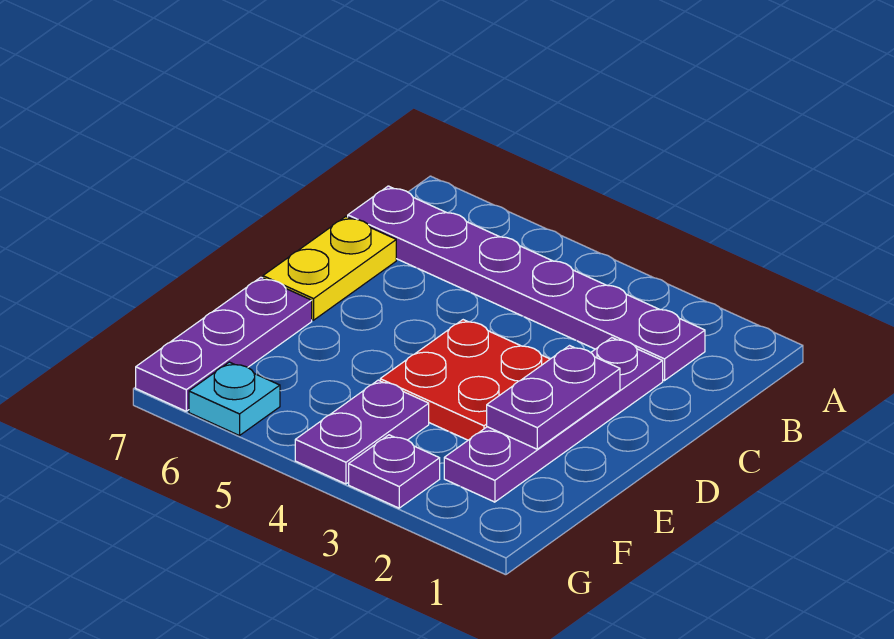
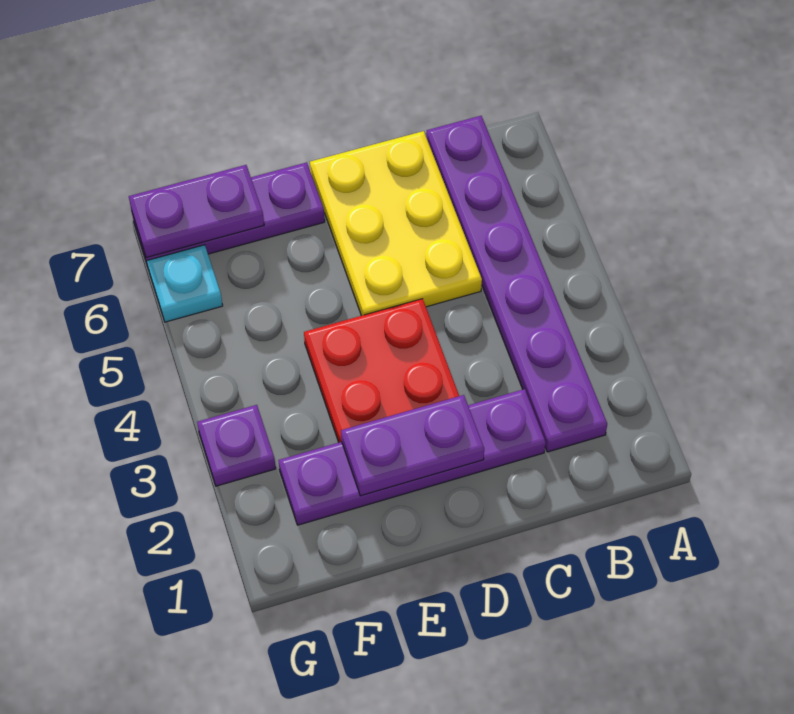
yellow plate C7:D7 level 1 -> yellow plate C5:D7 level 1
purple plate F4:G4 level 1 -> purple plate F7:G7 level 2

